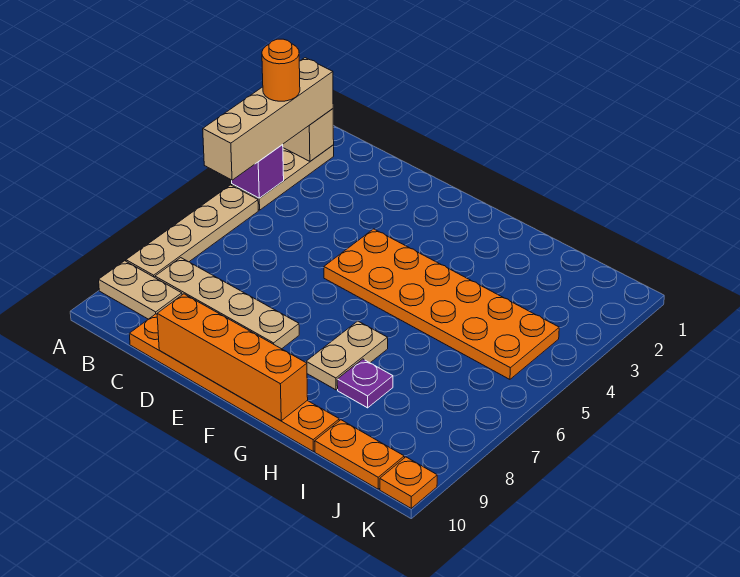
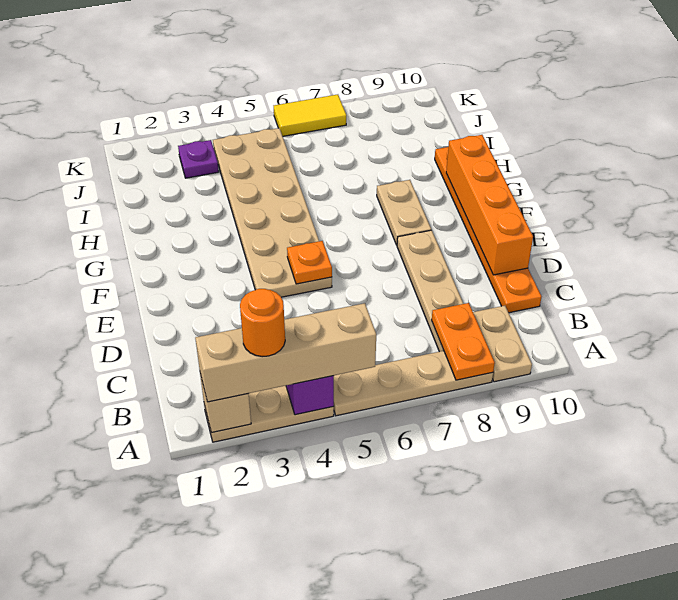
orange plate E4:J5 level 1 -> tan plate E4:J5 level 1
tan plate G7:G8 level 1 -> tan plate F8:G8 level 1
purple plate H8 level 1 -> purple plate J3 level 1
orange plate I10:J10 level 1 -> orange plate A8:B8 level 2
none -> yellow tile K6:K7 level 1
orange plate K10 level 1 -> orange plate E5 level 2

